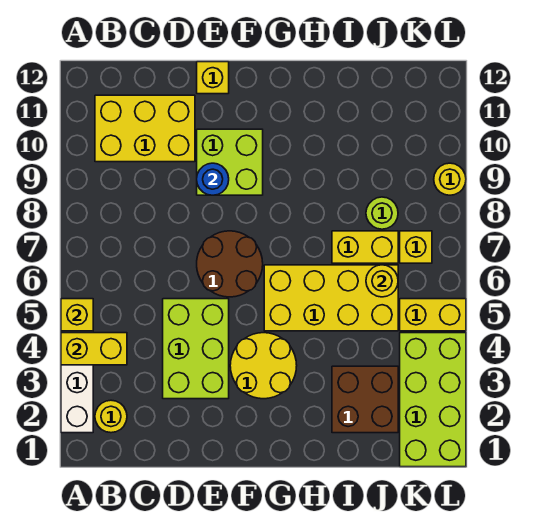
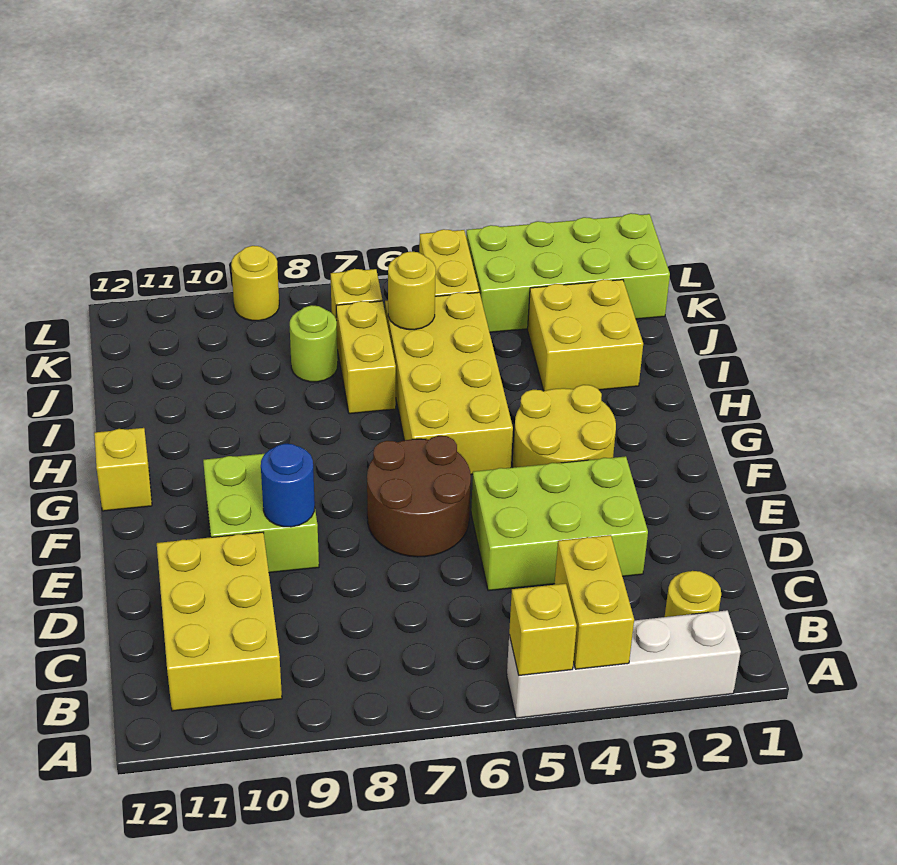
yellow brick E12 level 1 -> yellow brick G12 level 1
brown brick I2:J3 level 1 -> yellow brick I2:J3 level 1

